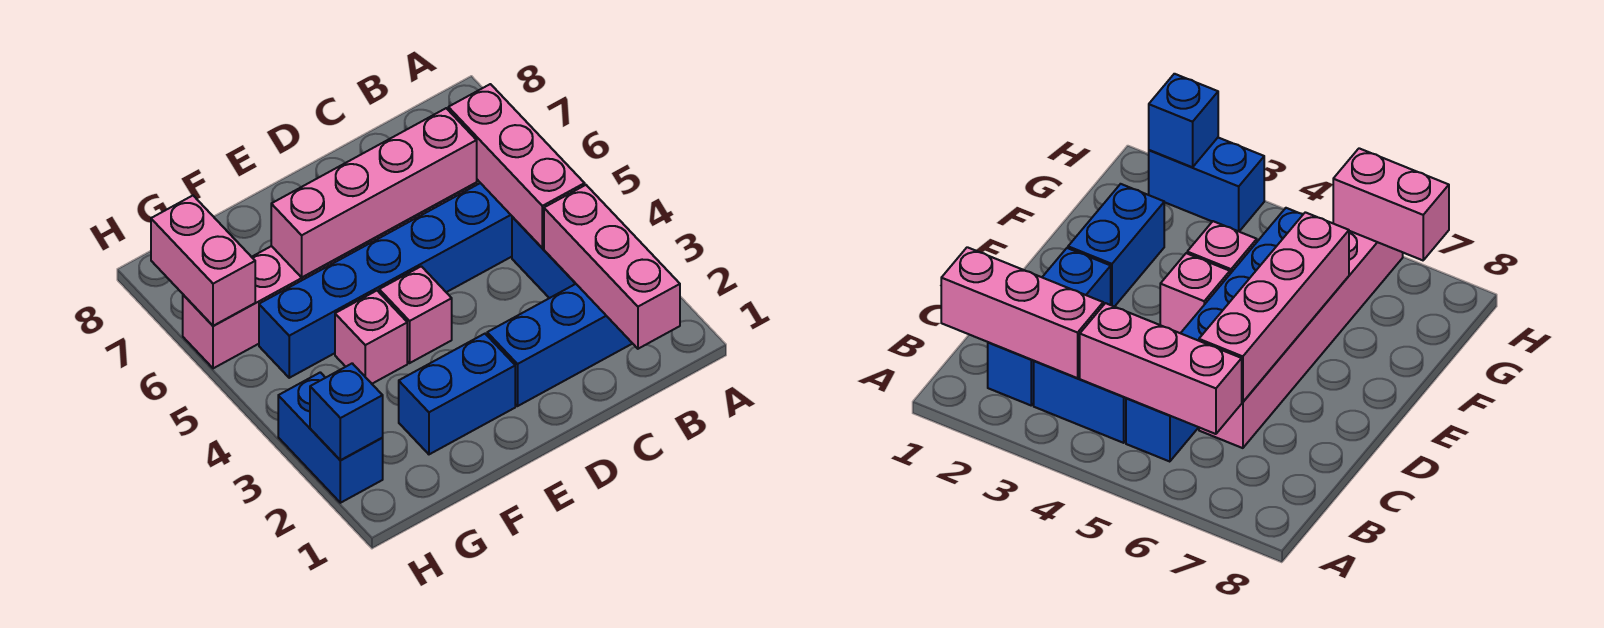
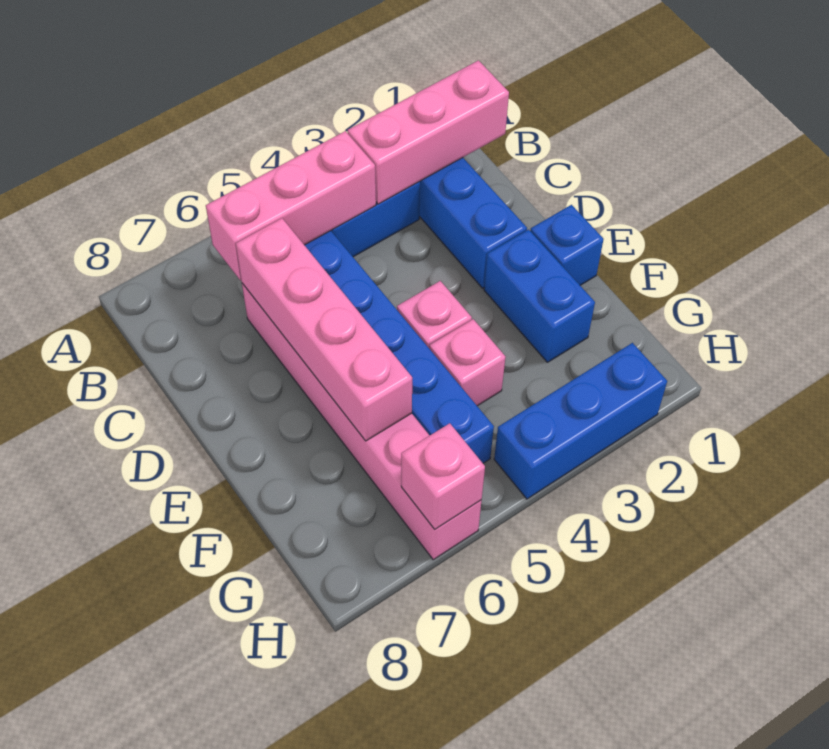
blue brick H2:H3 level 1 -> blue brick H2:H4 level 1
blue brick H2 level 2 -> blue brick E1 level 1
pink brick H6:H7 level 2 -> pink brick H6 level 2

